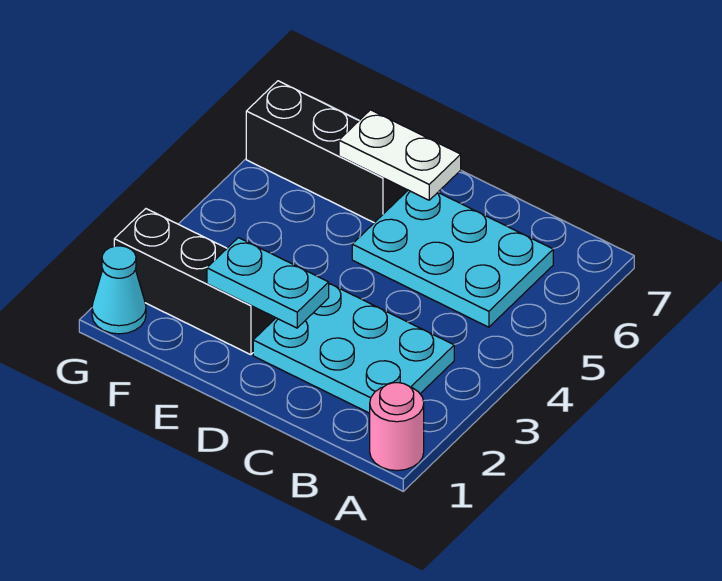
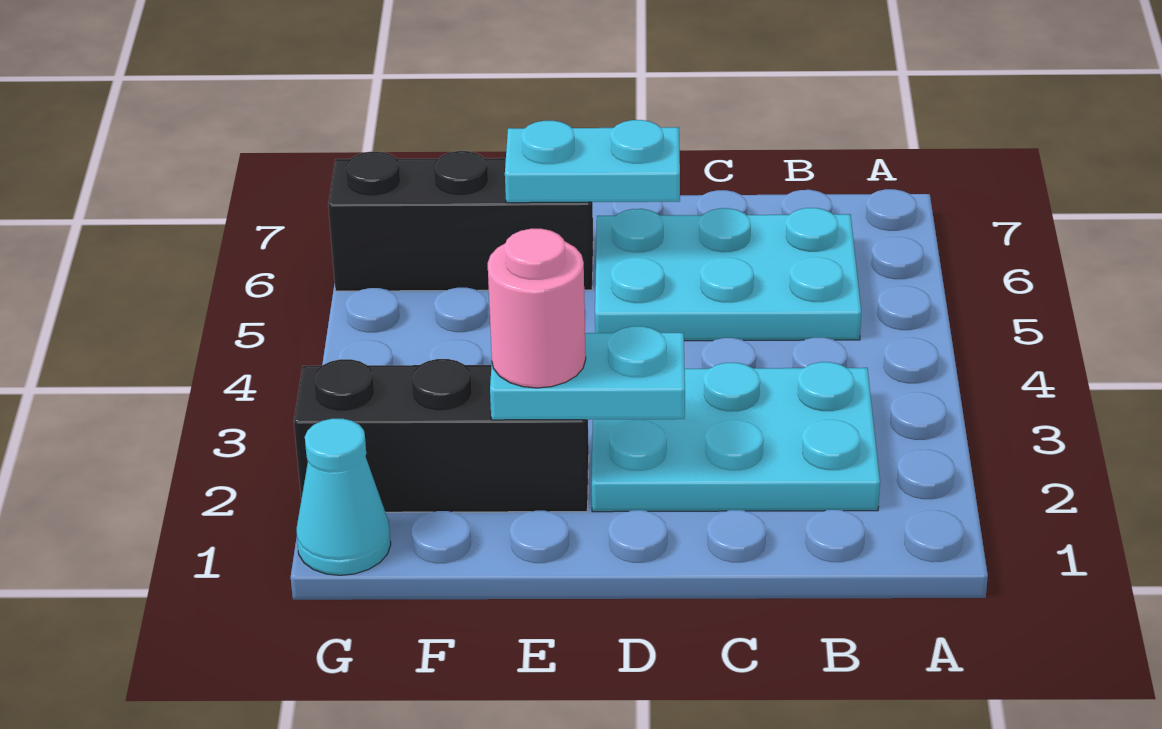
pink round brick A1 level 1 -> pink round brick E2 level 3
white plate D6:E6 level 2 -> cyan plate D6:E6 level 2

